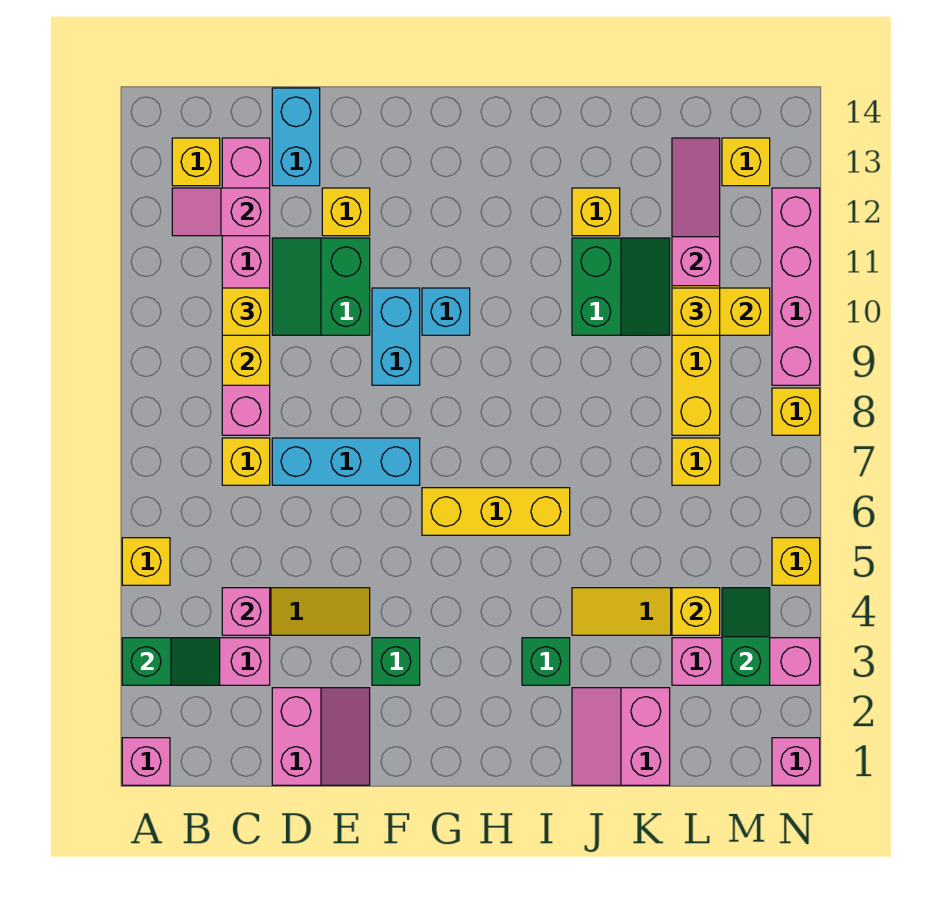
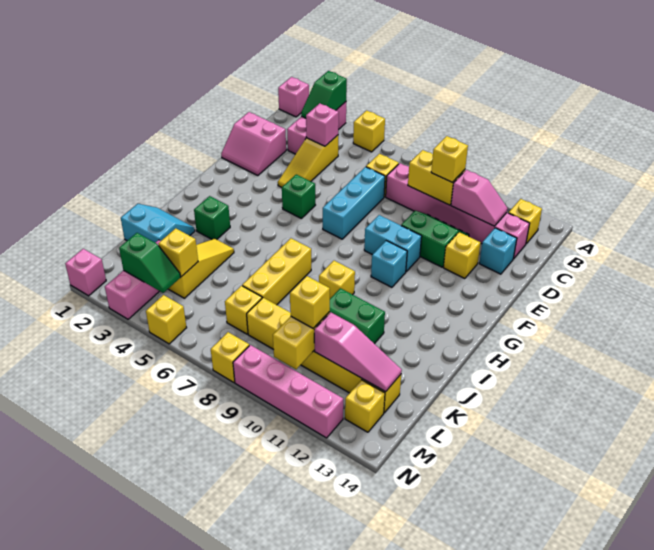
pink slope B12:C12 level 2 top C -> pink slope C11:C12 level 2 top 11
cyan brick D13:D14 level 1 -> cyan brick D13 level 1
green brick F3 level 1 -> green brick F5 level 1
yellow brick G6:I6 level 1 -> yellow brick I7:K7 level 1
pink slope J1:K2 level 1 top K -> cyan slope J1:K2 level 1 top K
yellow brick J12 level 1 -> yellow brick I9 level 1

